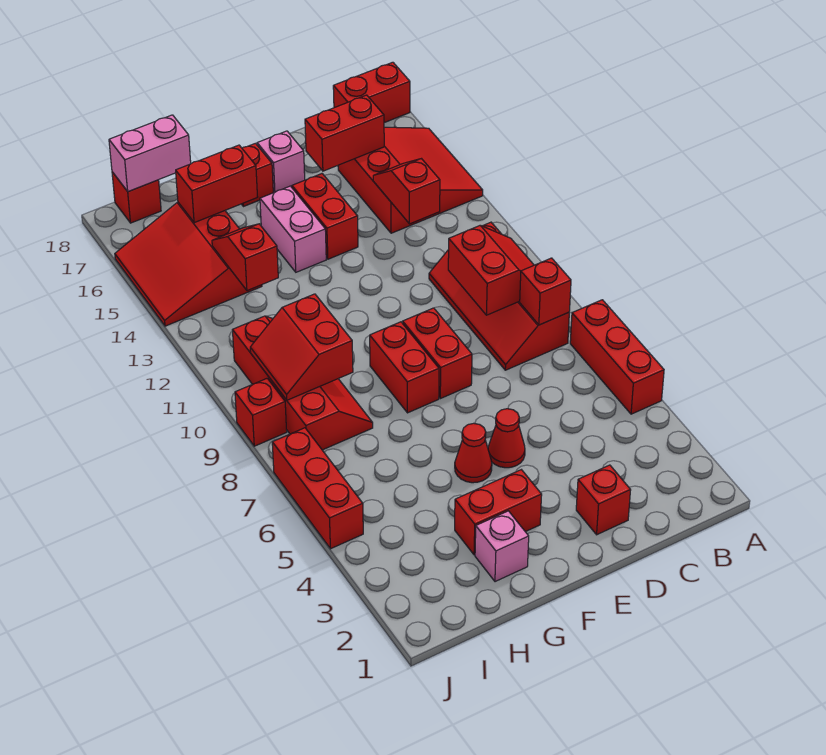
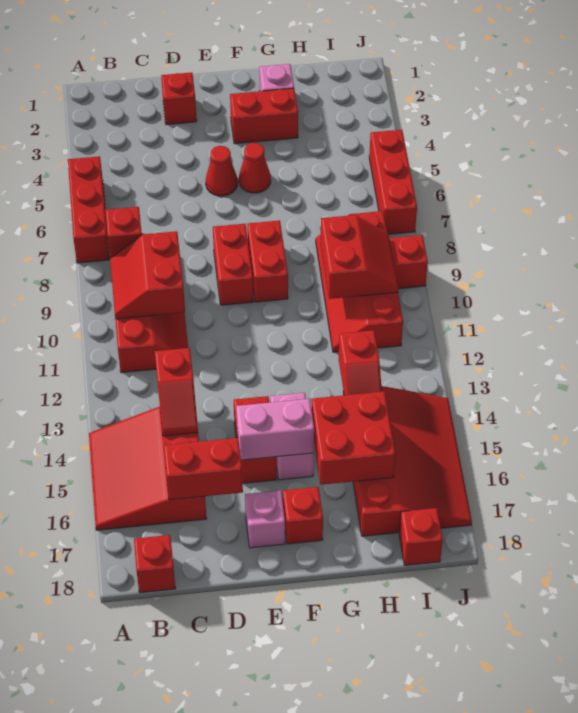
red brick A18:B18 level 1 -> red brick B18 level 1
red brick G16:H16 level 2 -> red brick G15:H16 level 2
red slope H14:J16 level 1 top H -> red slope H14:J17 level 1 top H
pink brick H18:I18 level 2 -> pink brick E15:F15 level 2

